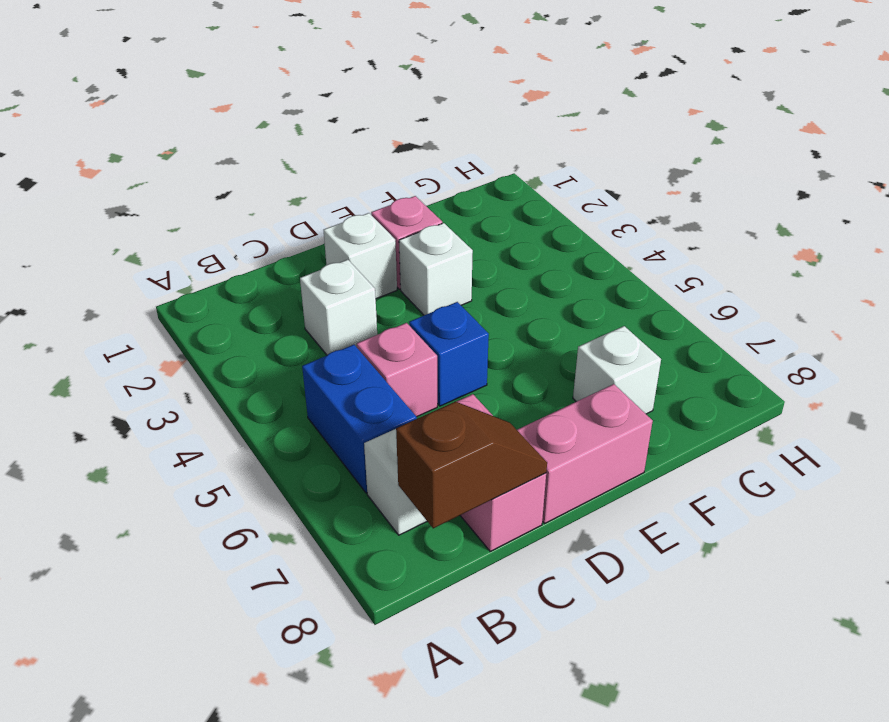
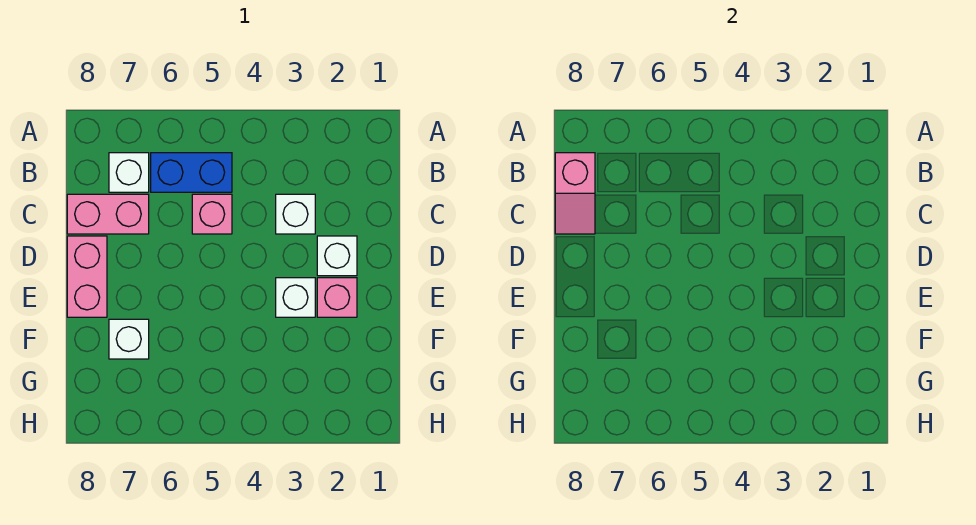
brown slope B8:C8 level 2 top B -> pink slope B8:C8 level 2 top B
blue brick D5 level 1 -> none

